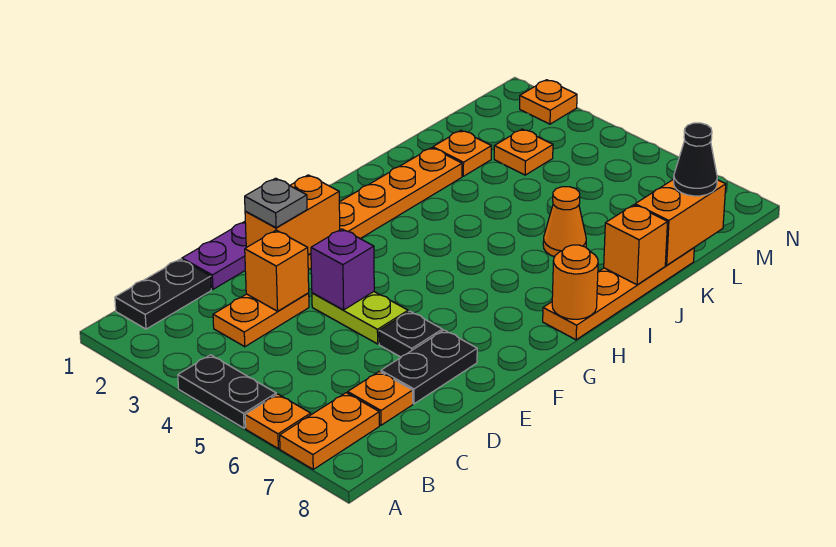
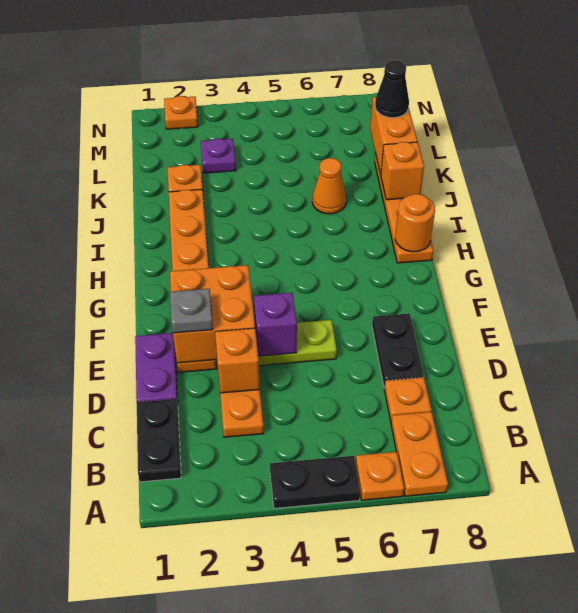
orange brick E2:F2 level 2 -> orange brick E2:F3 level 2
black plate E6 level 1 -> none
orange plate L3 level 1 -> purple plate L3 level 1

